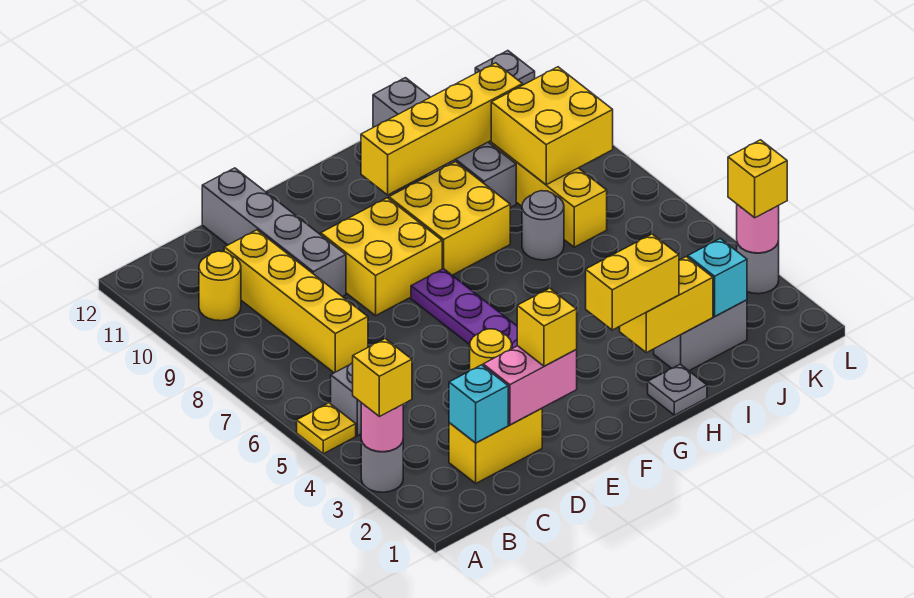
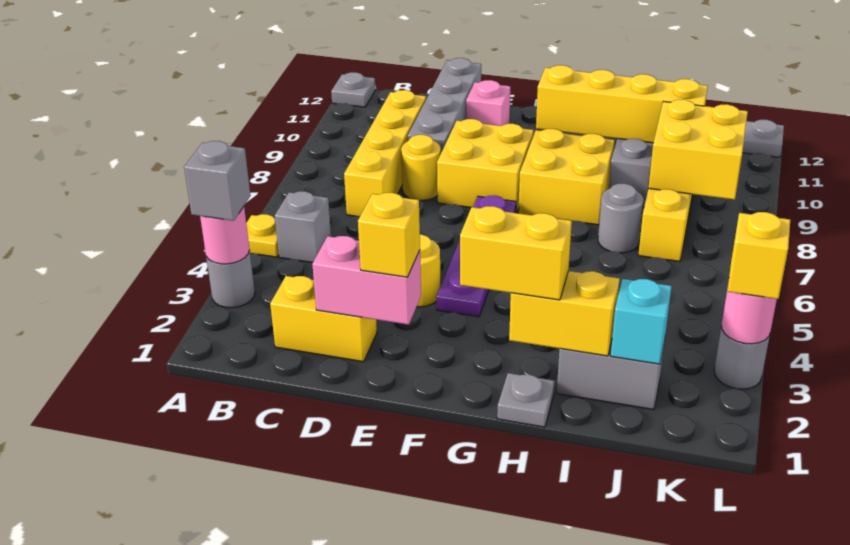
yellow brick A3 level 3 -> grey brick A3 level 3
none -> grey plate A12 level 1
yellow round brick B10 level 1 -> yellow round brick D8 level 1
cyan brick C2 level 2 -> none
none -> pink brick E11 level 1

